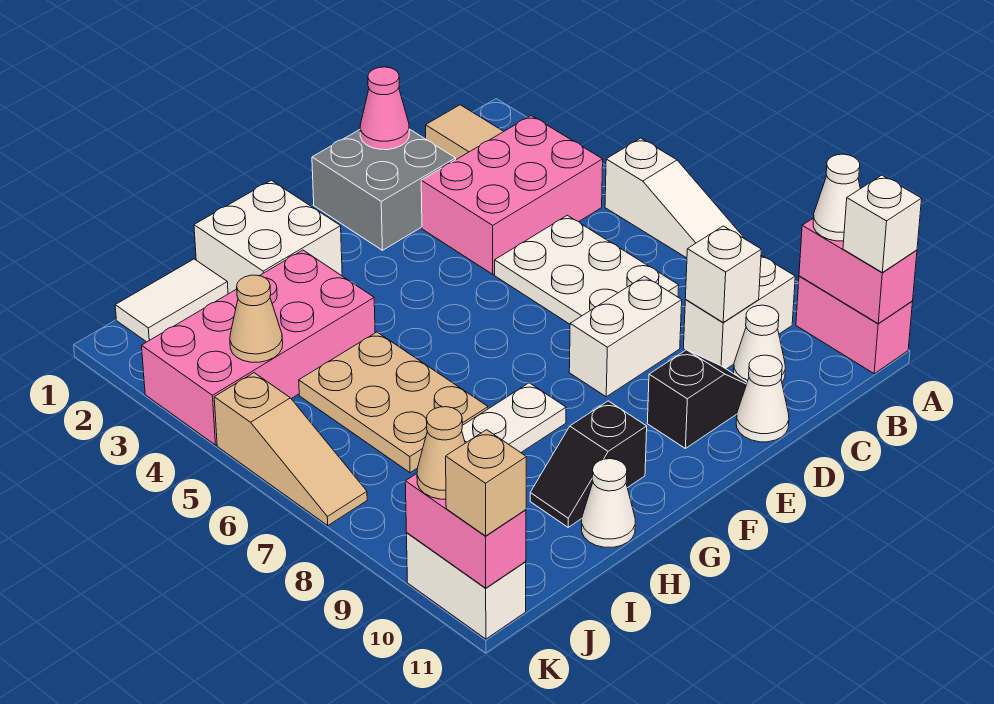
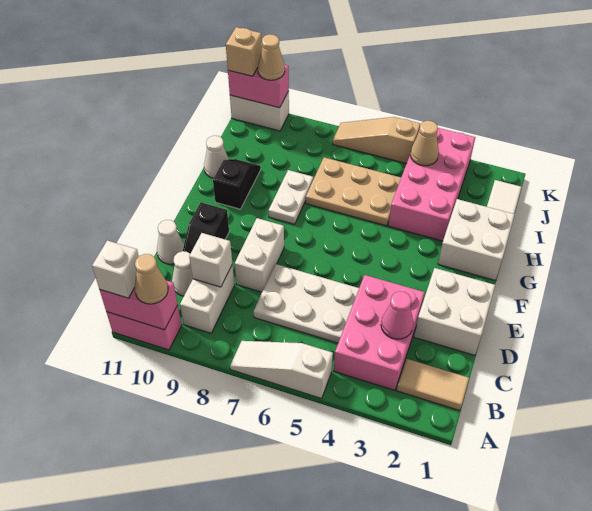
white cone A10 level 3 -> tan cone A10 level 3
grey brick D1:E2 level 1 -> white brick D1:E2 level 1
pink cone D1 level 2 -> pink cone C3 level 2

